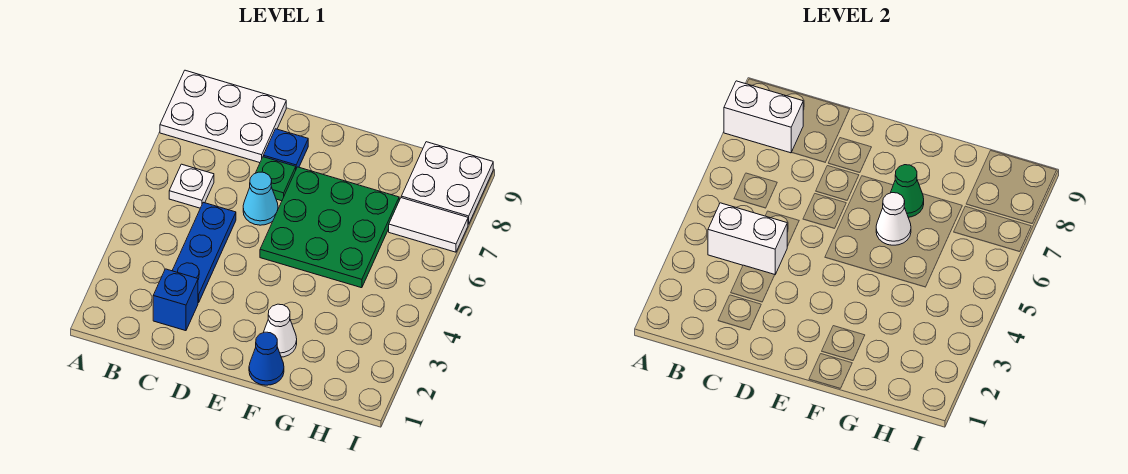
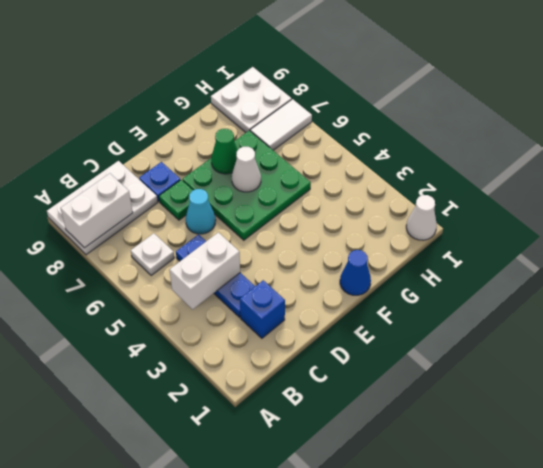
white cone F2 level 1 -> white cone I1 level 1

